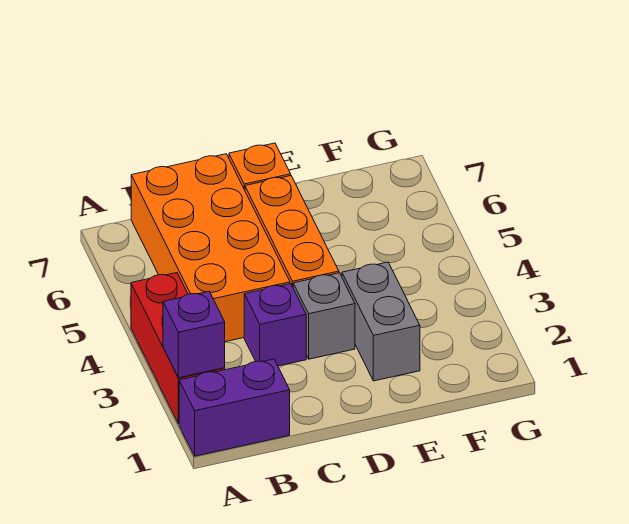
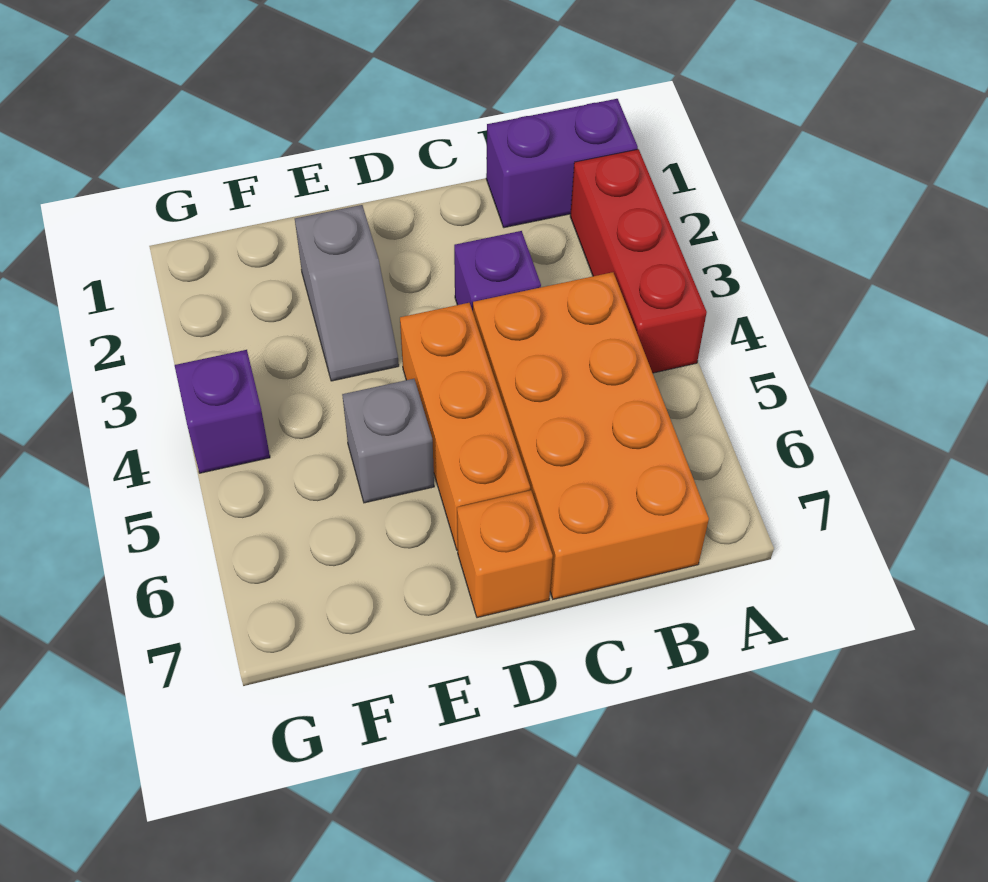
purple brick A2 level 2 -> purple brick G4 level 1
grey brick D3 level 1 -> grey brick E5 level 1
grey brick E2:E3 level 1 -> grey slope E2:E3 level 1 top 2

